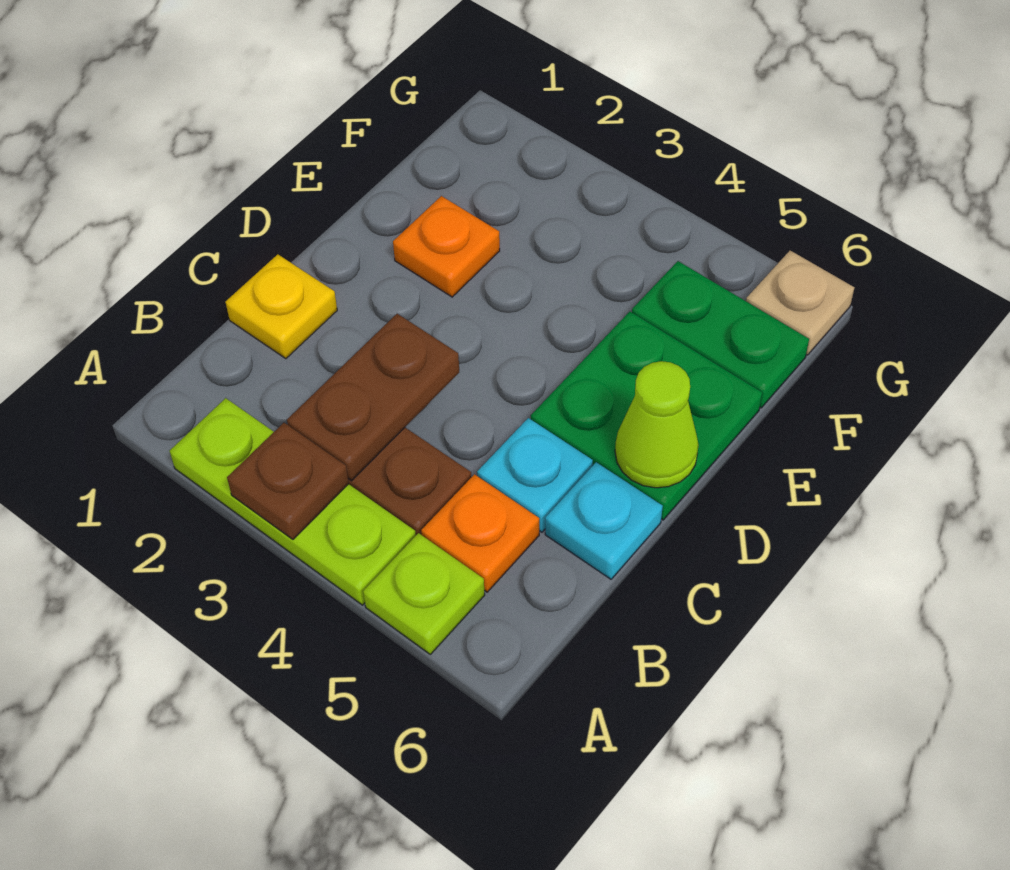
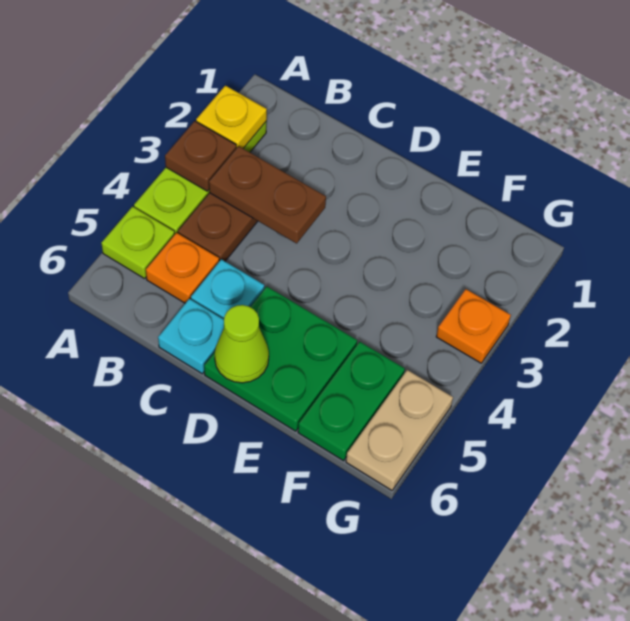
yellow plate C1 level 1 -> yellow plate A2 level 2
orange plate E2 level 1 -> orange plate G3 level 1
tan plate G6 level 1 -> tan plate G5:G6 level 1

